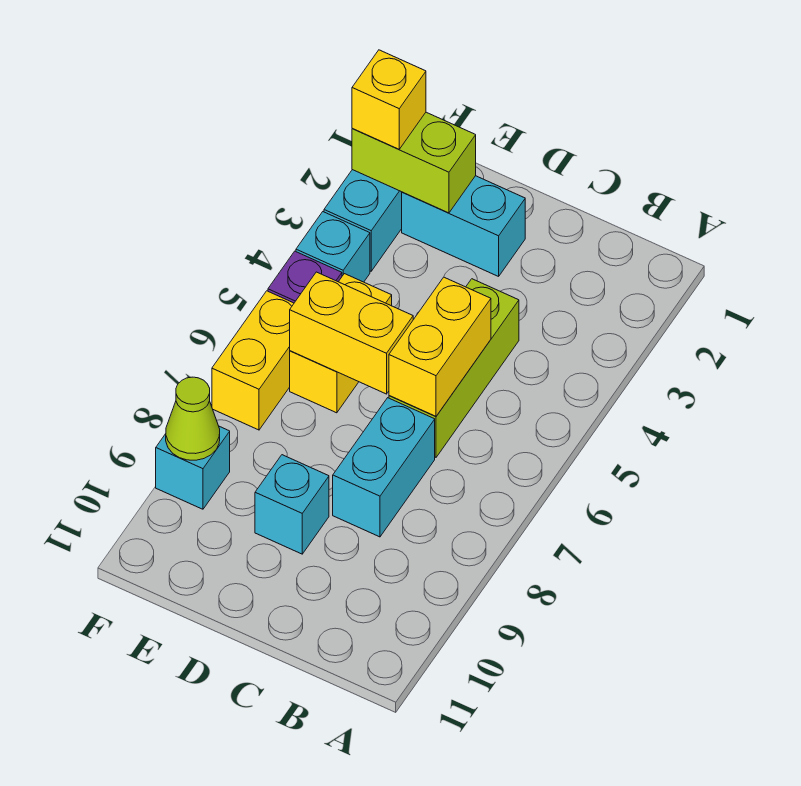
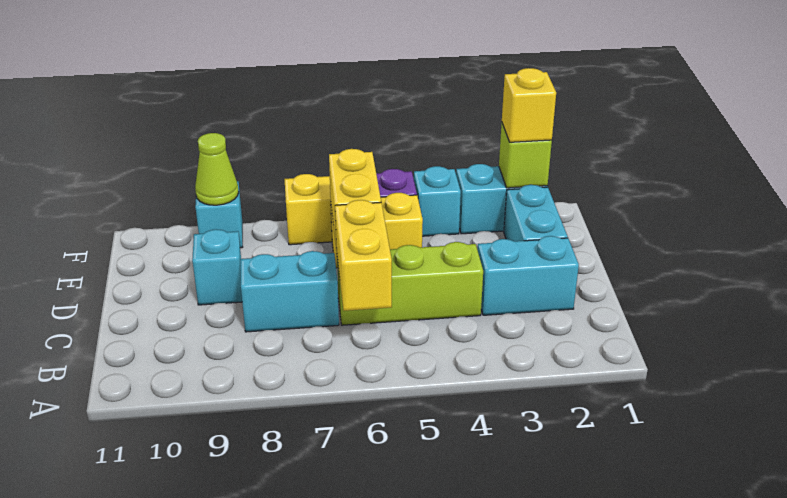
none -> cyan brick C2:C3 level 1
yellow brick C5:C6 level 2 -> yellow brick B6:C6 level 2
lime brick E2:F2 level 2 -> lime brick F2 level 2

